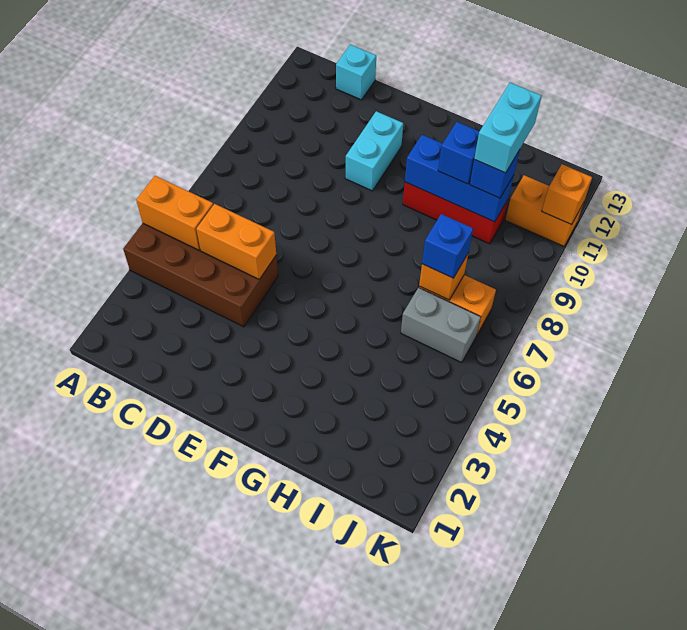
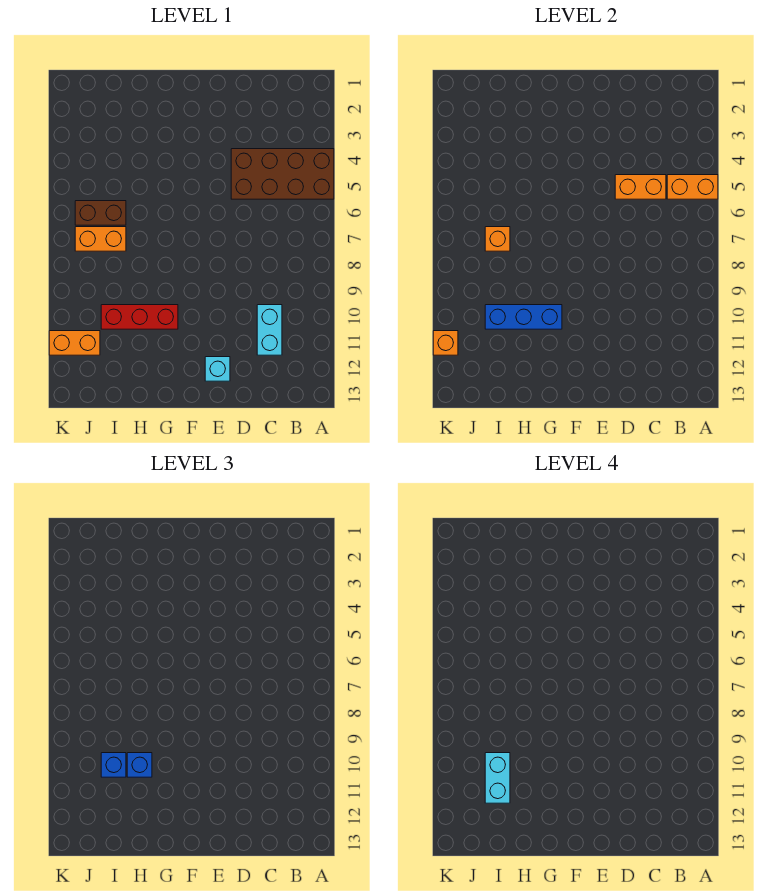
cyan brick C13 level 1 -> cyan brick E12 level 1
cyan brick E10:E11 level 1 -> cyan brick C10:C11 level 1
grey brick I6:J6 level 1 -> brown brick I6:J6 level 1
blue brick I7 level 3 -> none

